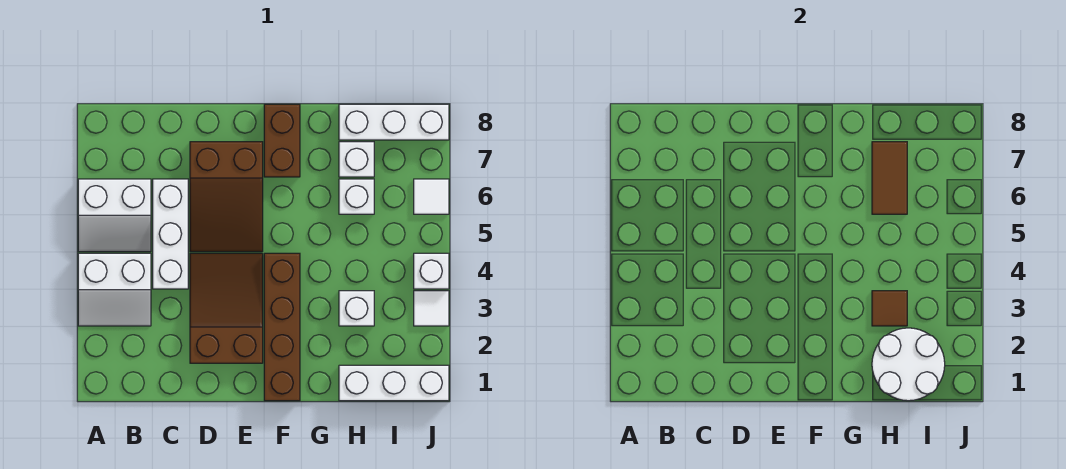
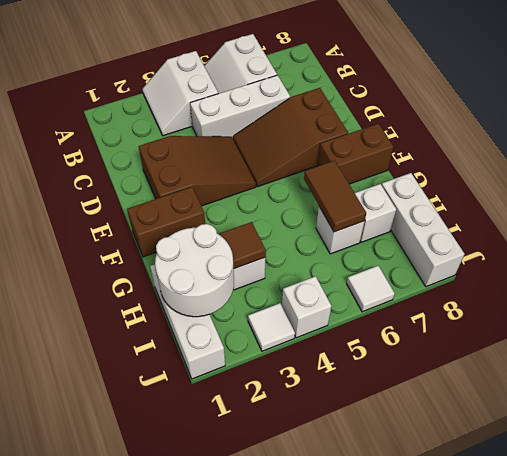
brown brick F1:F4 level 1 -> brown brick F1:F2 level 1
brown tile H6:H7 level 2 -> brown tile G6:H6 level 2

